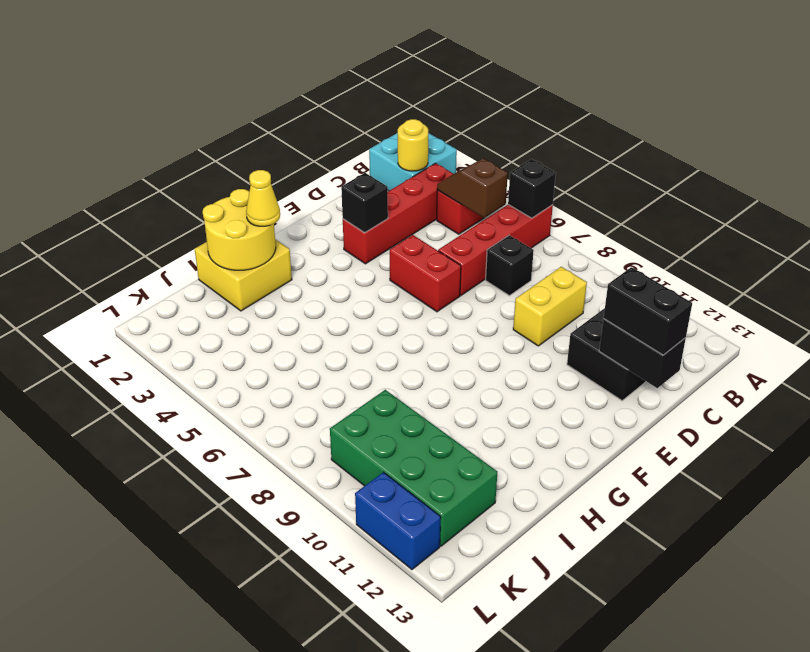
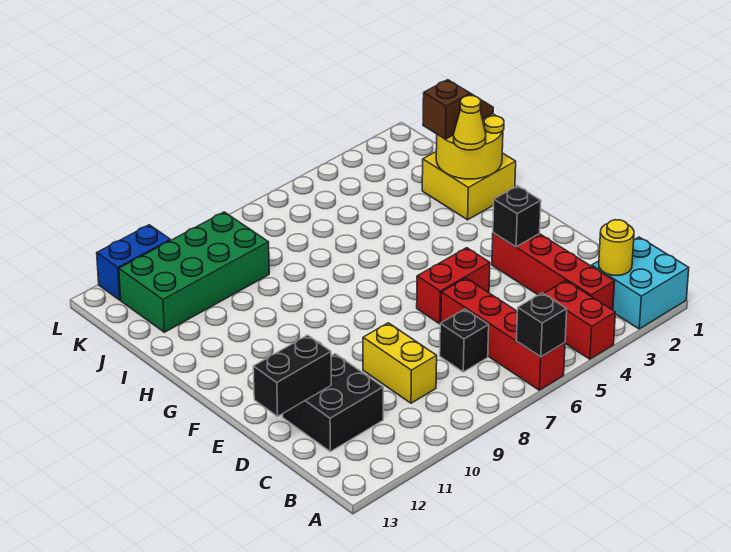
brown slope B4:B5 level 2 top 5 -> brown slope I1:I2 level 3 top 2
black brick D12:D13 level 3 -> none

